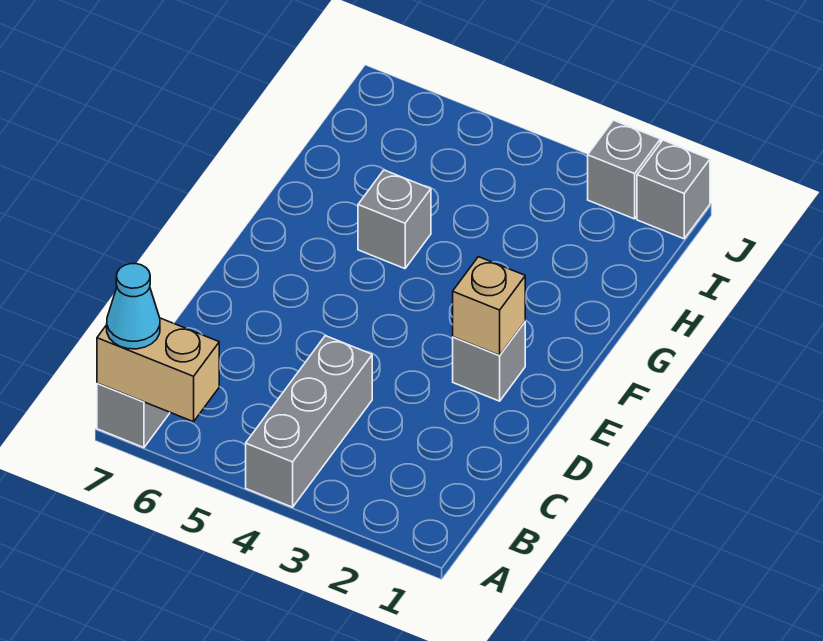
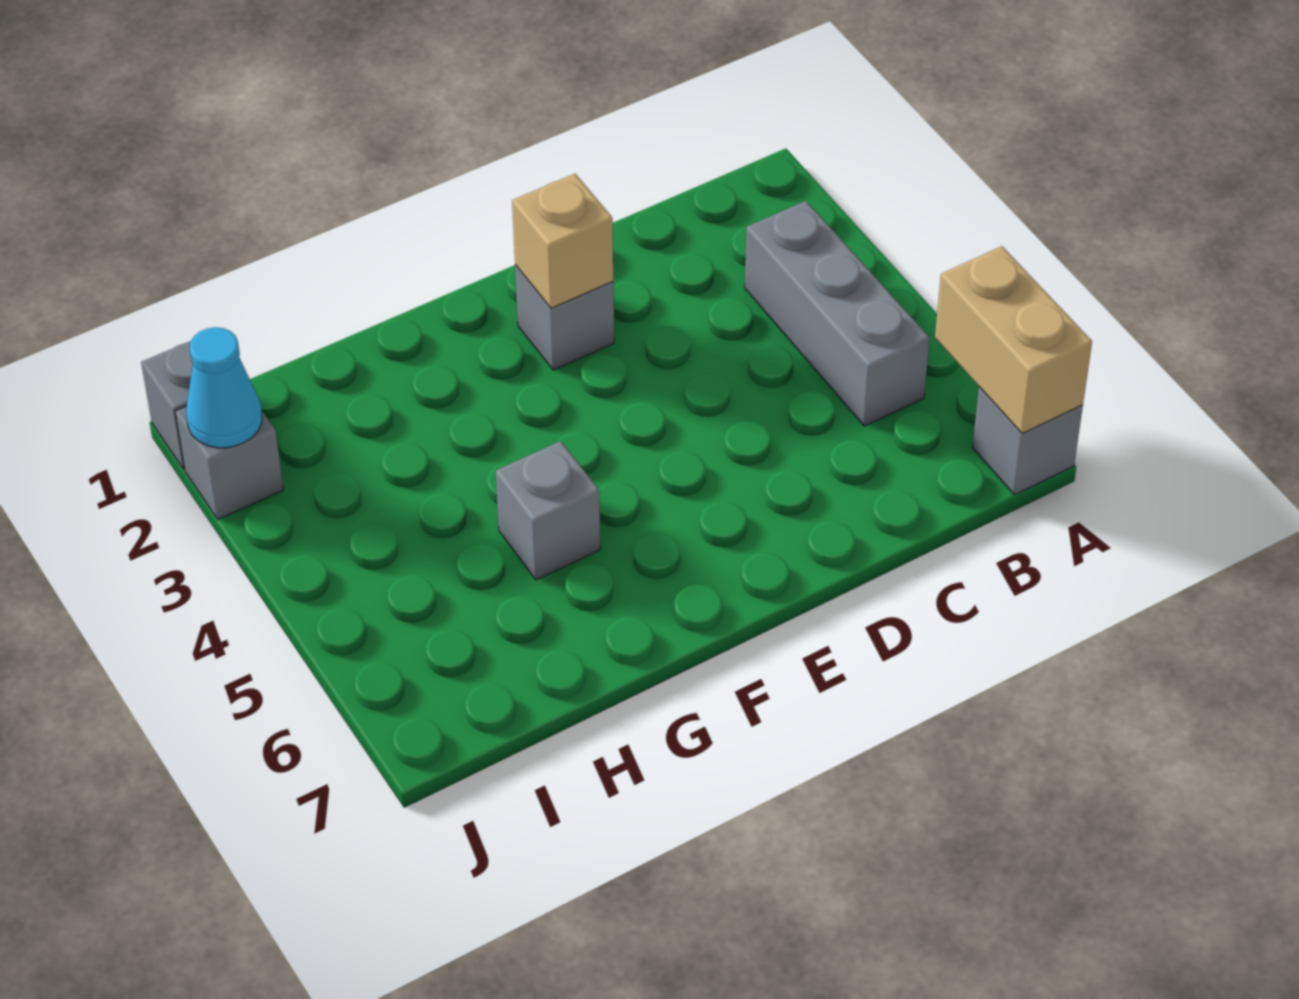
grey brick A4:C4 level 1 -> grey brick B3:B5 level 1
cyan cone A7 level 3 -> cyan cone J2 level 2

